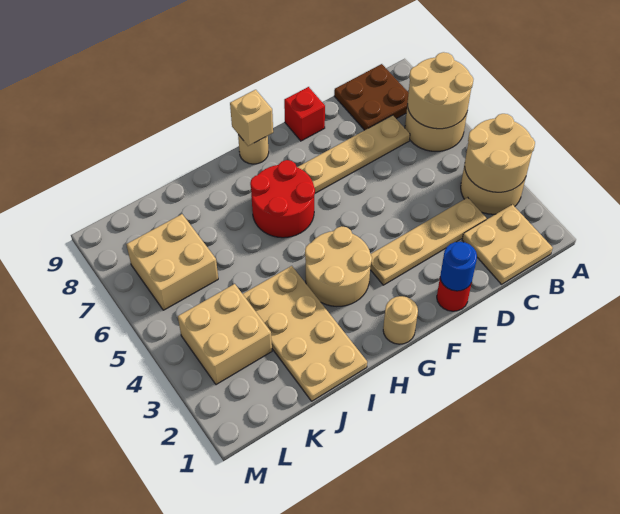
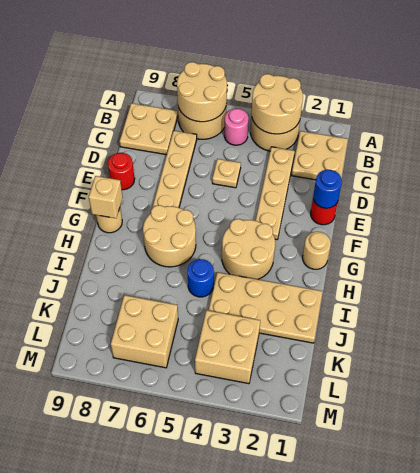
none -> pink round brick B5 level 1
brown plate B8:C9 level 1 -> tan plate B8:C9 level 1
none -> tan plate D5 level 1
red brick E9 level 1 -> red round brick E9 level 1
red round brick G6:H7 level 1 -> tan round brick G6:H7 level 1
none -> blue round brick I5 level 1

